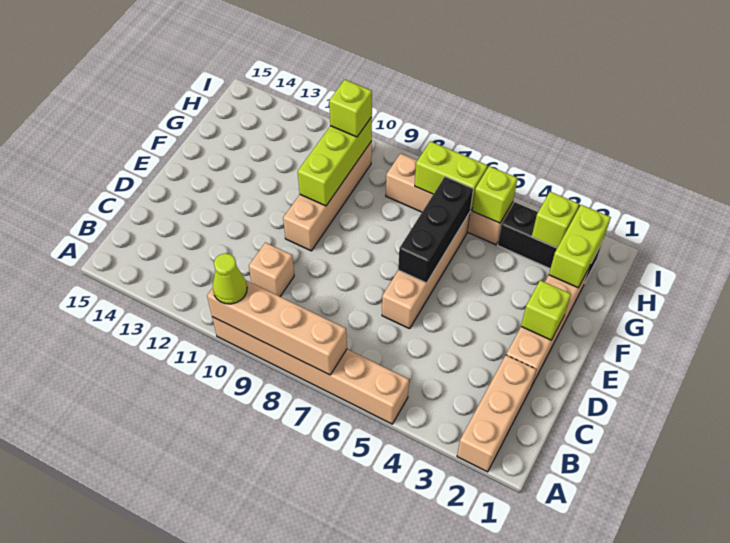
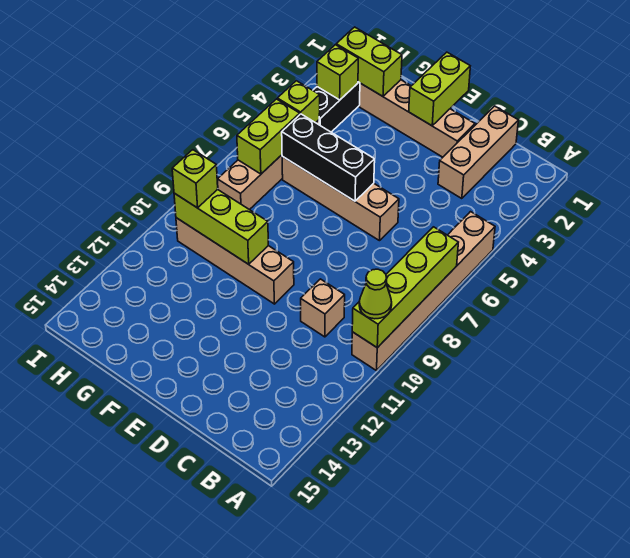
tan brick A2:C2 level 1 -> tan brick C1:C3 level 1
tan brick A7:A10 level 2 -> lime brick A7:A10 level 2
lime brick E2 level 2 -> lime brick E1:E2 level 2

